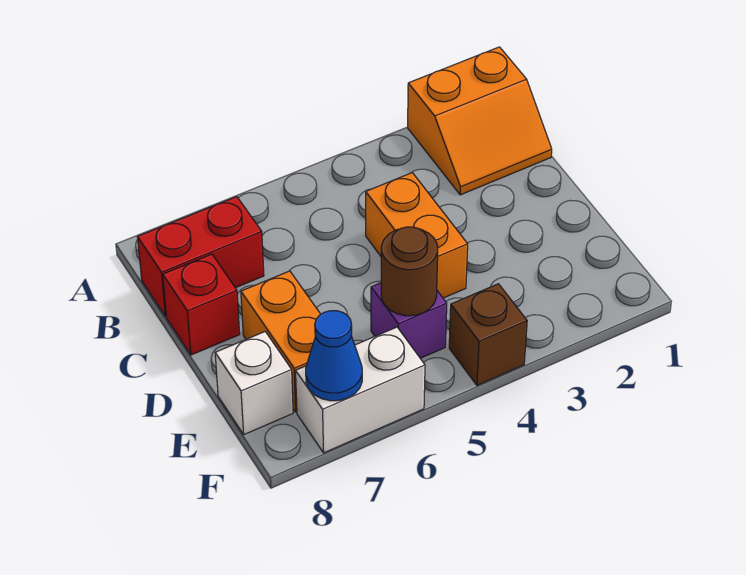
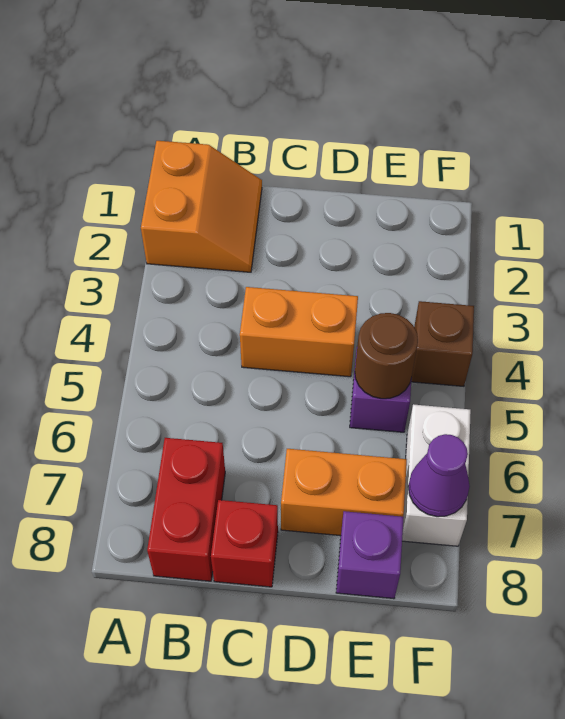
white brick E8 level 1 -> purple brick E8 level 1
blue cone F7 level 2 -> purple cone F7 level 2

